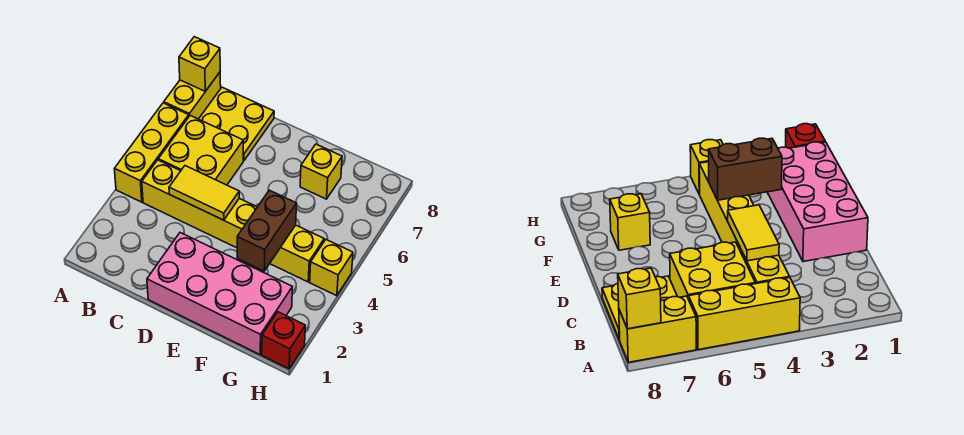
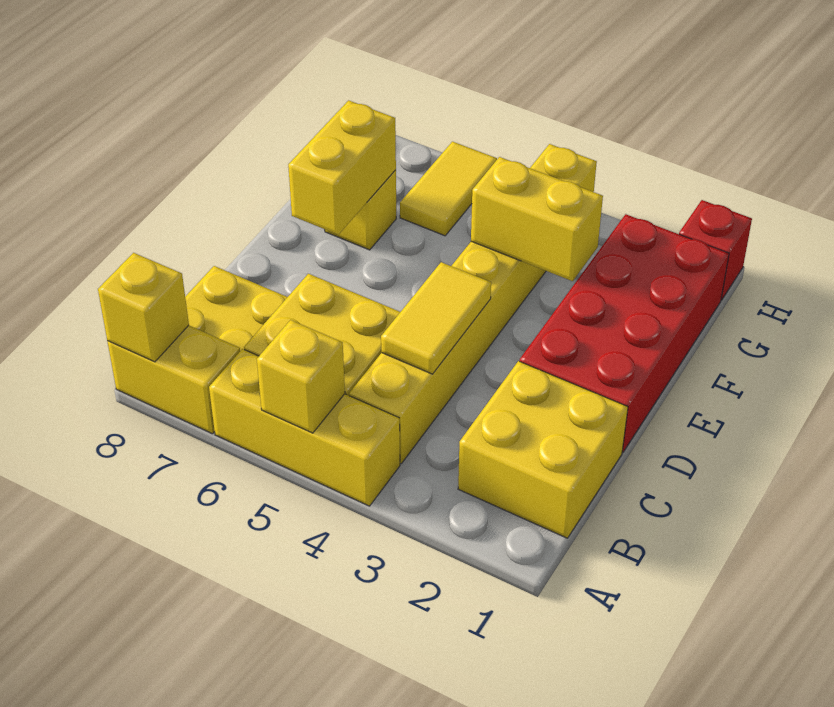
none -> yellow brick A5 level 2
none -> yellow brick B1:C2 level 1
pink brick D1:G2 level 1 -> red brick D1:G2 level 1
none -> yellow brick E7:F7 level 2
brown brick F3:F4 level 2 -> yellow brick F3:F4 level 2
none -> yellow tile G6:H6 level 1

